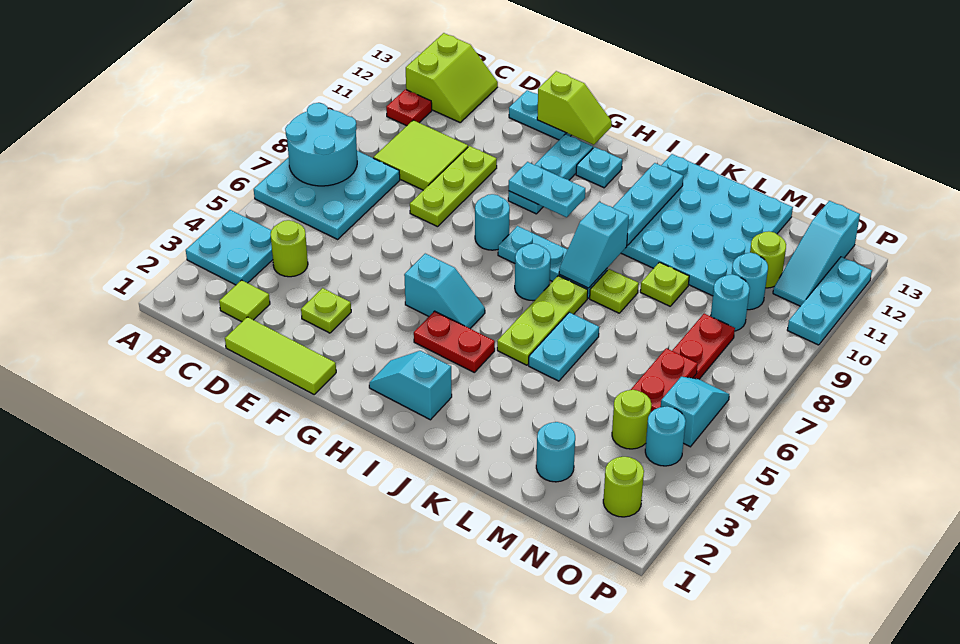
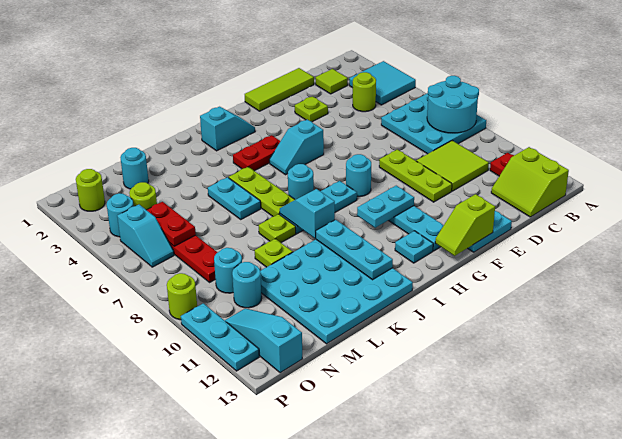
cyan plate A3:B4 level 1 -> cyan tile A3:B4 level 1
lime round brick N11 level 1 -> lime round brick P9 level 1

